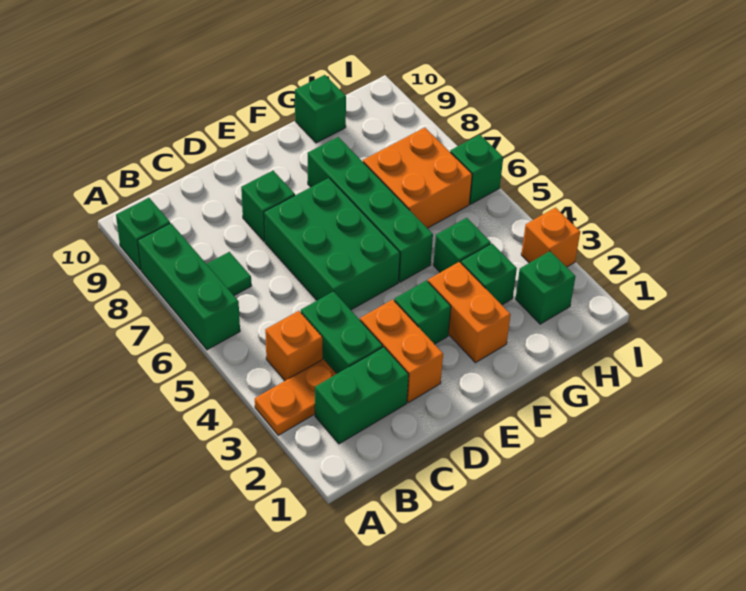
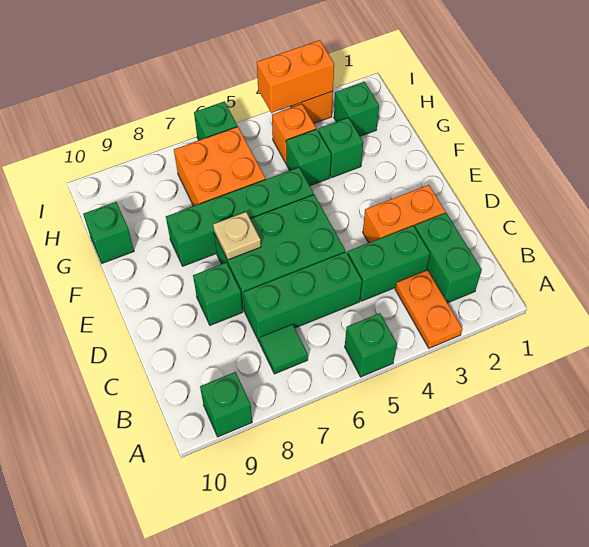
green brick A6:A8 level 1 -> green brick C5:C7 level 1
orange brick B4 level 1 -> orange brick H4 level 1
green brick E3 level 1 -> green brick A5 level 1
none -> tan plate E7 level 2
orange brick F2:F3 level 1 -> orange brick I3:I4 level 2

